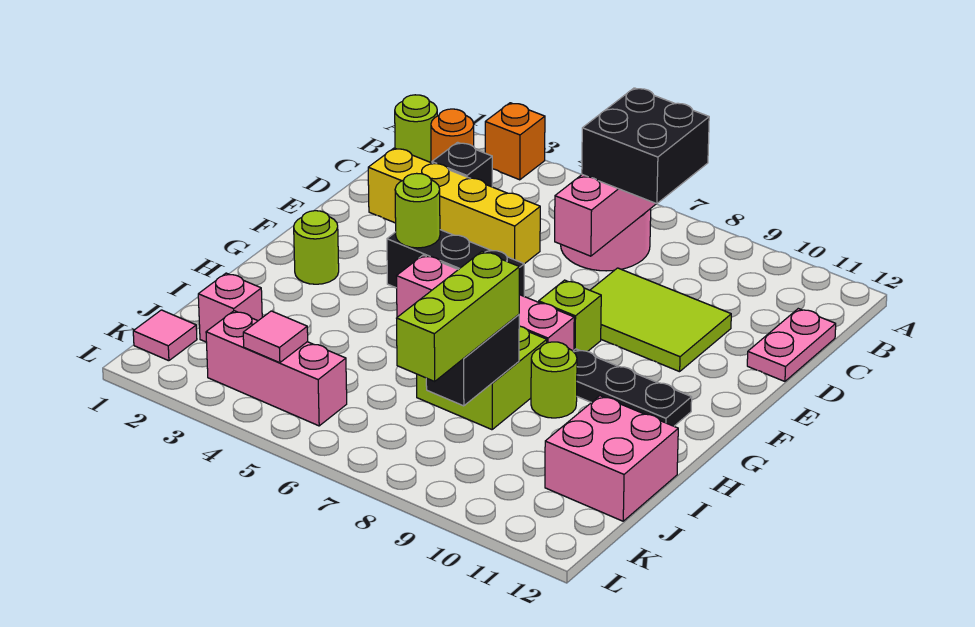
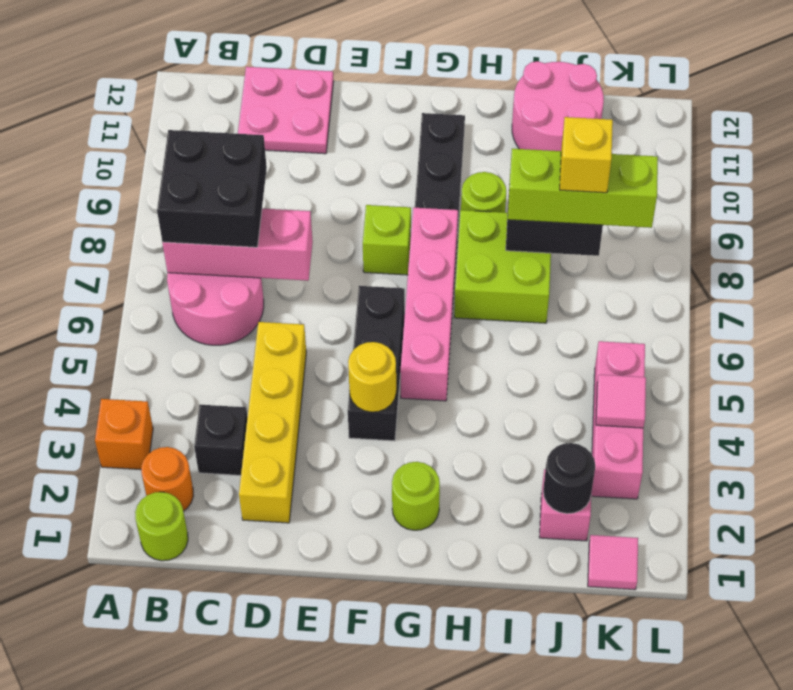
pink plate C12:D12 level 1 -> pink plate C11:D12 level 1
lime tile D8:E10 level 1 -> none
lime round brick F4 level 2 -> yellow round brick F4 level 2
pink brick I11:J12 level 1 -> pink round brick I11:J12 level 1
none -> black round brick J2 level 2
none -> yellow brick J8 level 4

